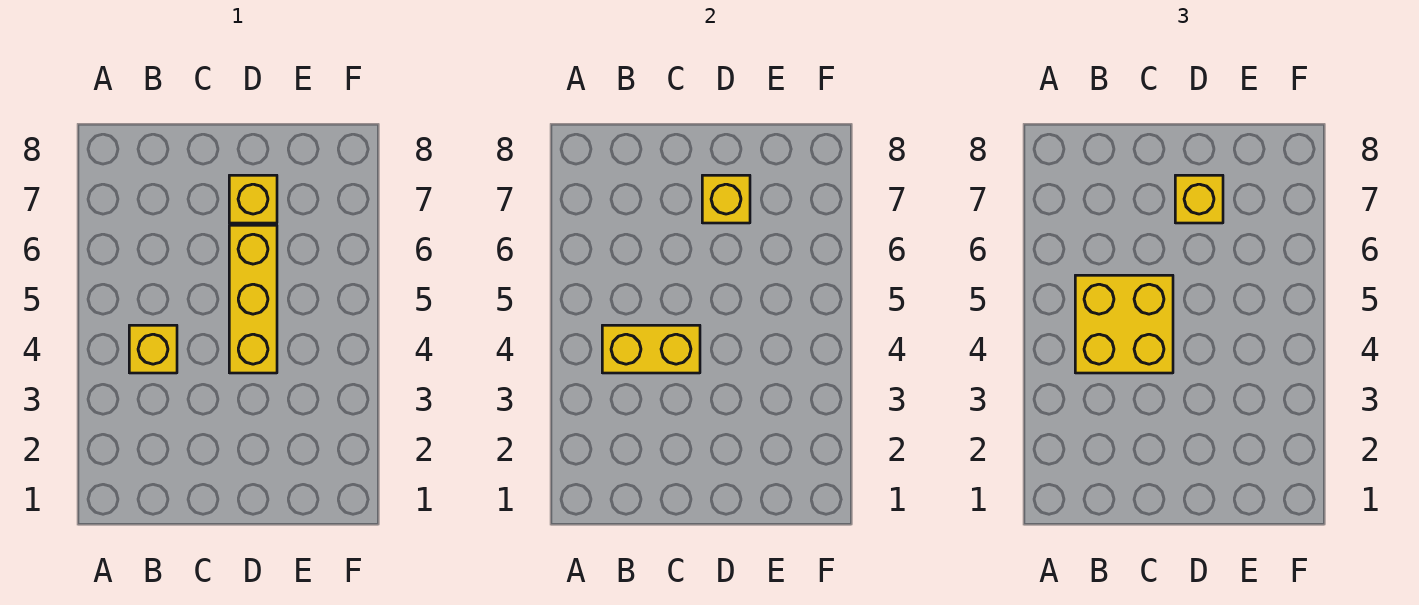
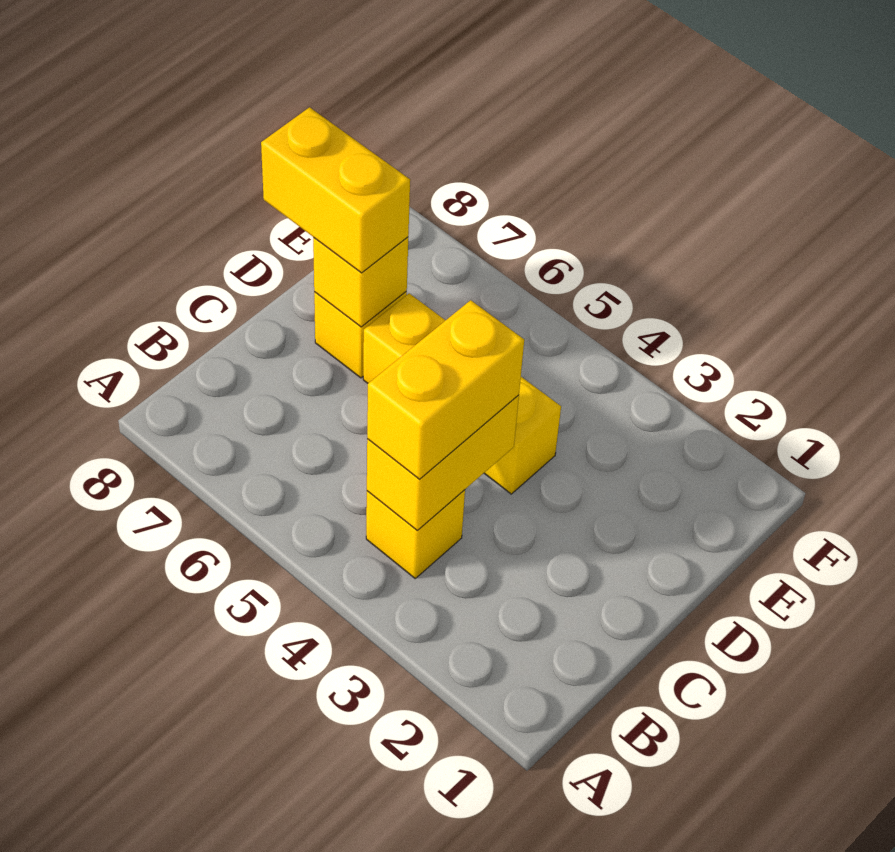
yellow brick B4:C5 level 3 -> yellow brick B4:C4 level 3
yellow brick D7 level 3 -> yellow brick D7:D8 level 3

